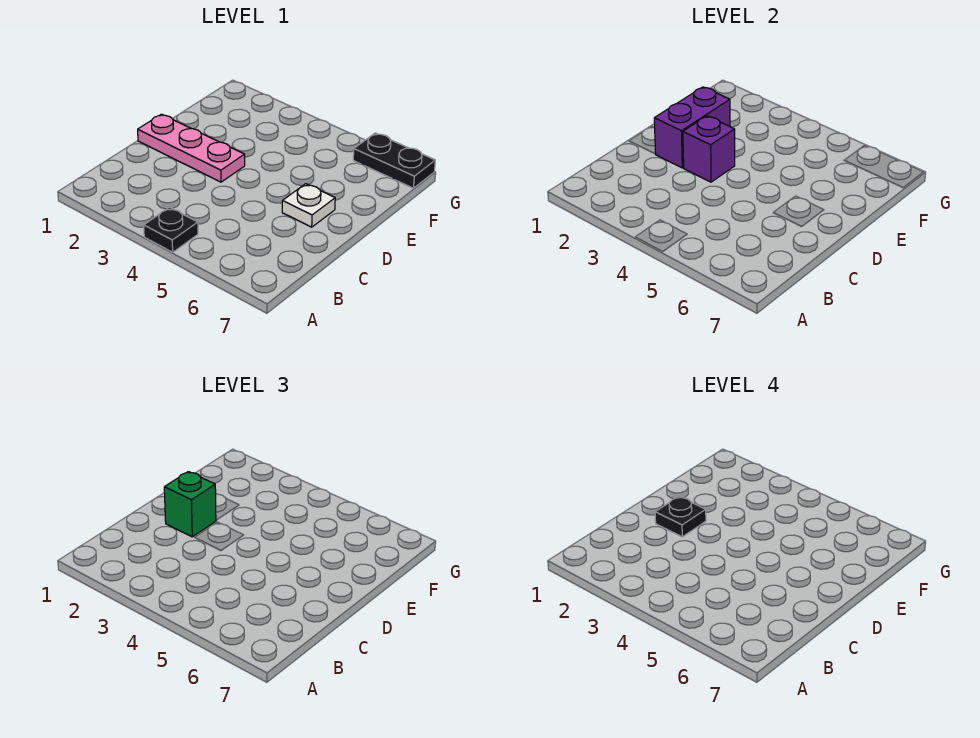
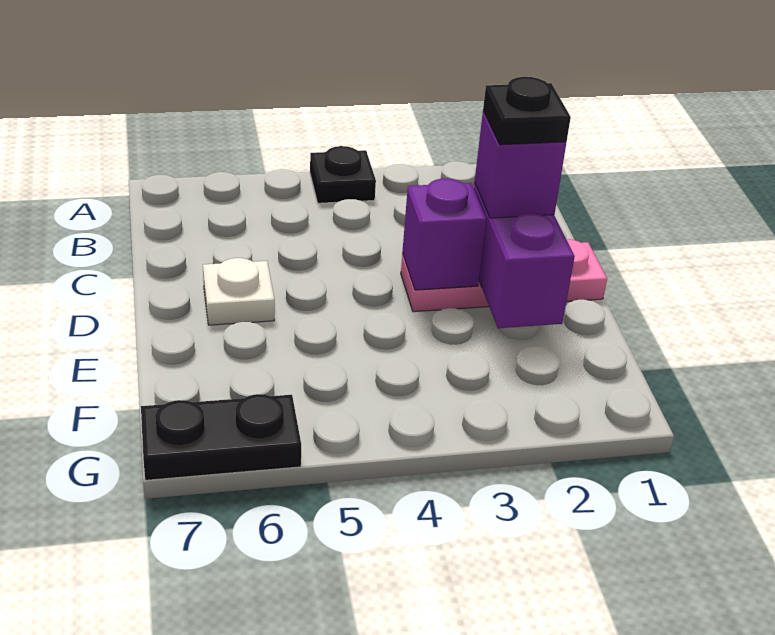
green brick D2 level 3 -> purple brick D2 level 3

